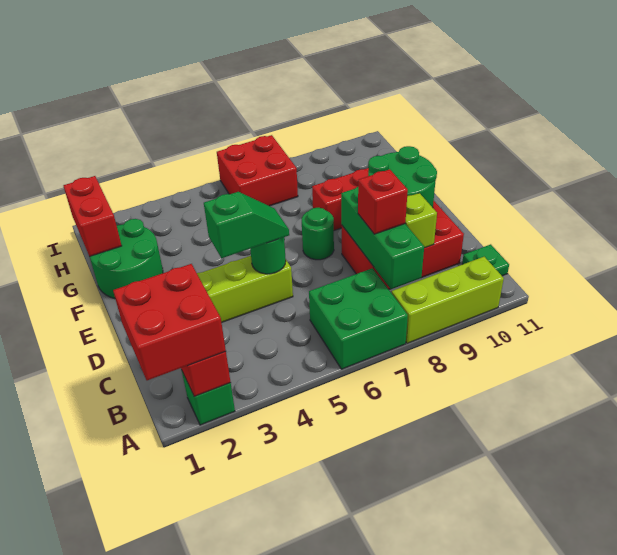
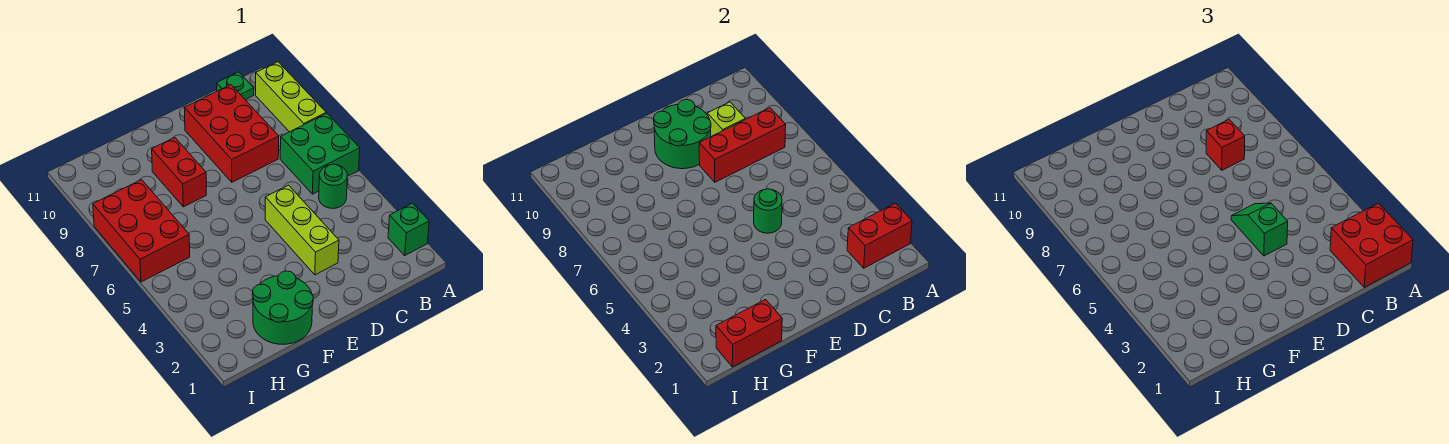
green brick B8:D8 level 2 -> red brick B8:D8 level 2
green round brick E7 level 1 -> green round brick B5 level 1
red brick H6:I7 level 1 -> red brick H6:I8 level 1

